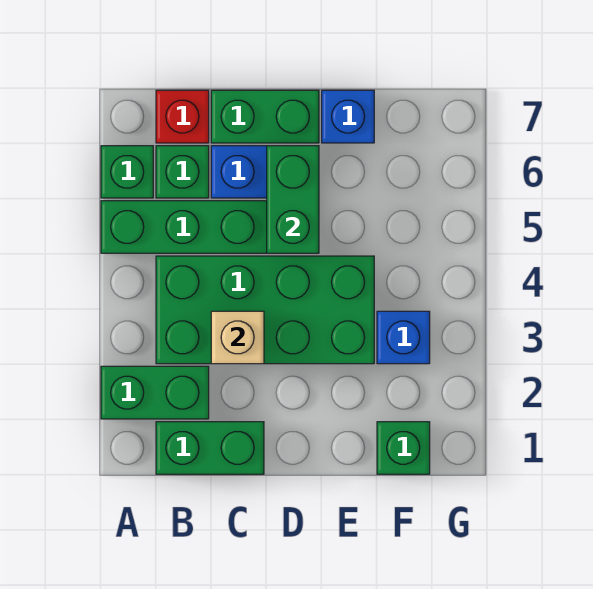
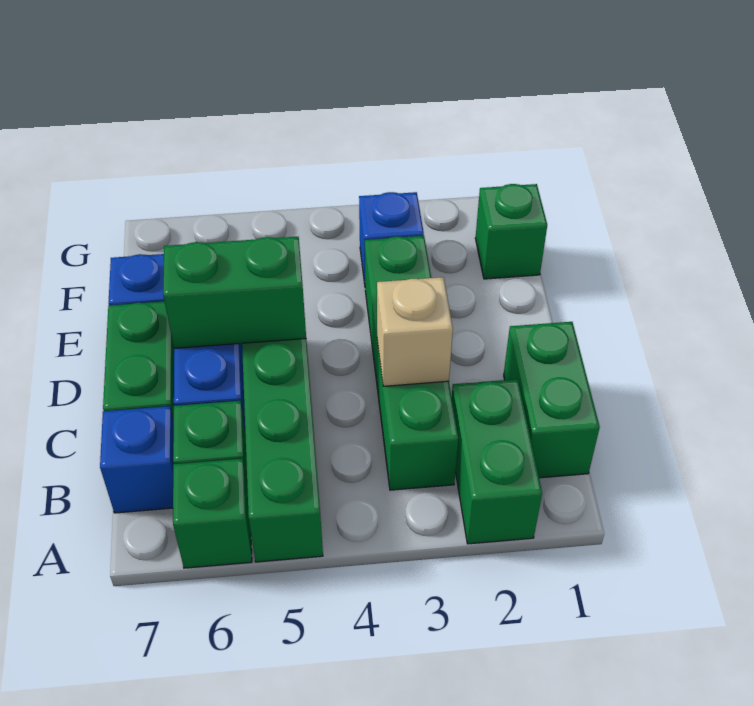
green brick B3:E4 level 1 -> green brick B3:E3 level 1
red brick B7 level 1 -> blue brick B7 level 1

